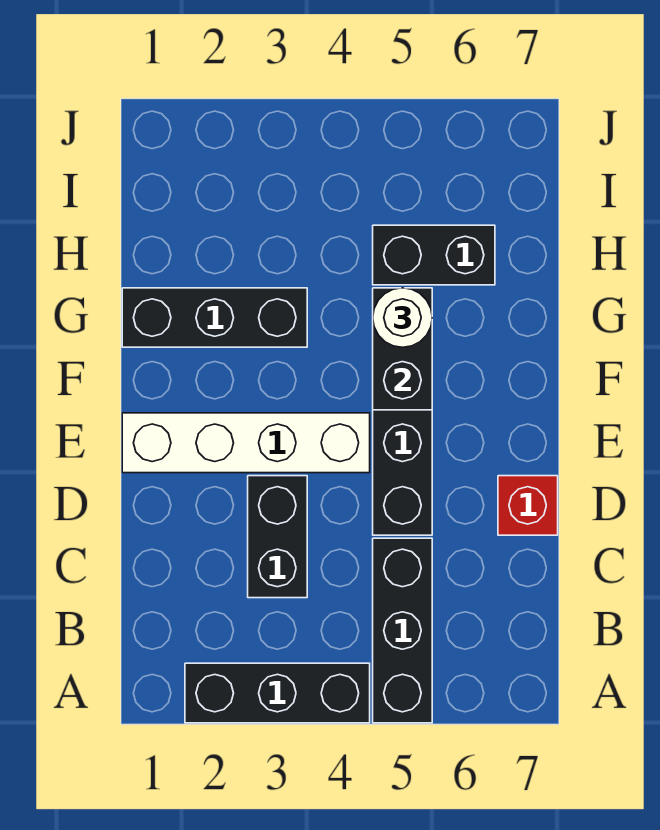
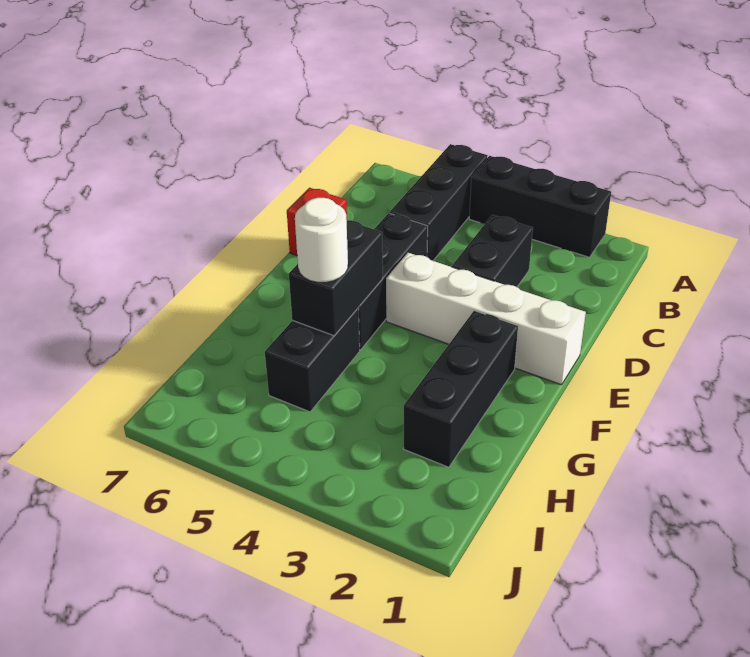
black brick G1:G3 level 1 -> black brick F2:H2 level 1
black brick H5:H6 level 1 -> black brick G5:H5 level 1

